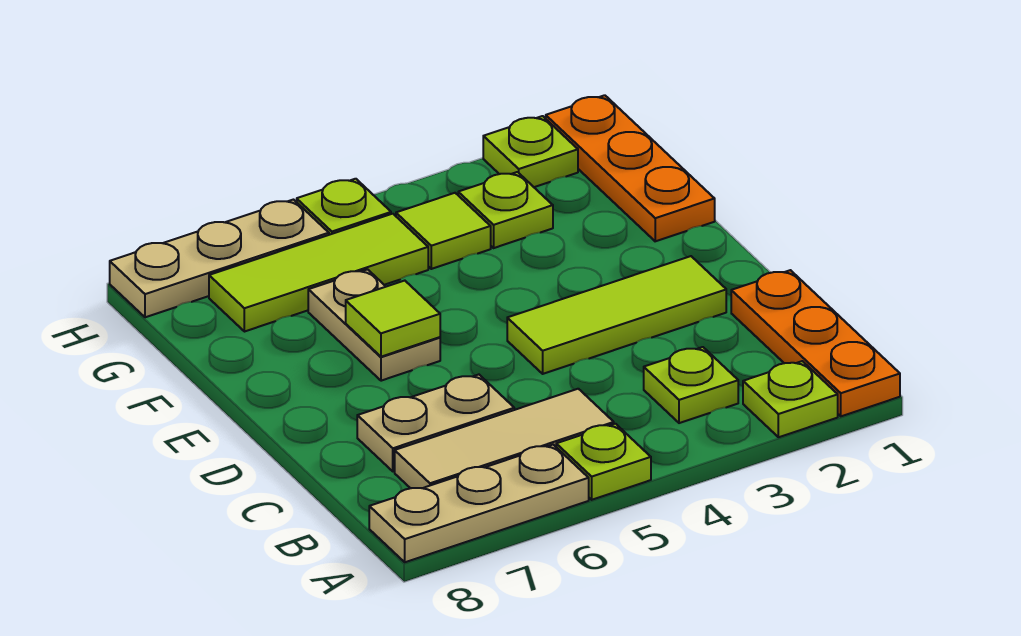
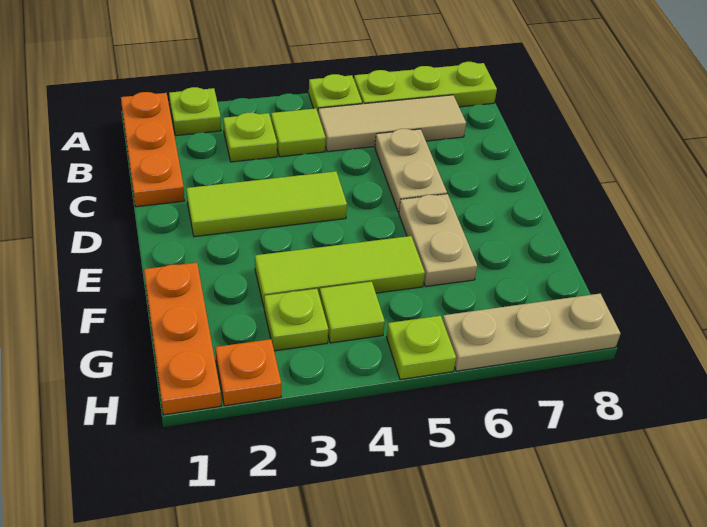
tan plate A6:A8 level 1 -> lime plate A6:A8 level 1
tan plate C6:C7 level 1 -> tan plate C6:D6 level 1
lime tile E6 level 2 -> lime tile B4 level 1
lime tile G5:G7 level 1 -> lime tile F3:F5 level 1
lime plate H2 level 1 -> orange plate H2 level 1

